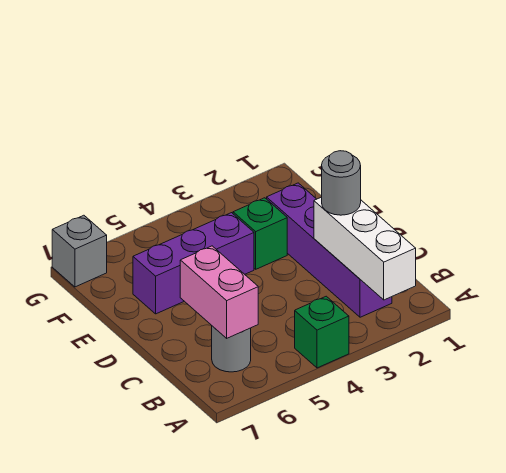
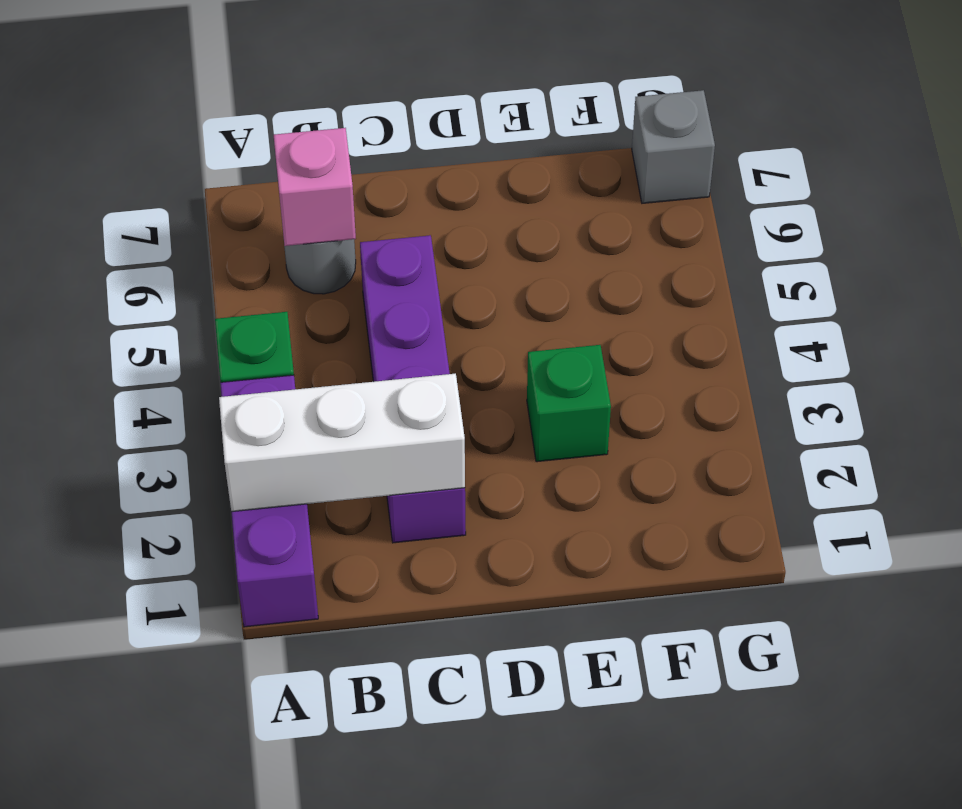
purple brick B2:E2 level 1 -> purple brick C2:C5 level 1
pink brick B6:C6 level 2 -> pink brick B6 level 2
grey round brick C2 level 3 -> none
purple brick E4:E6 level 1 -> purple brick A1:A3 level 1

